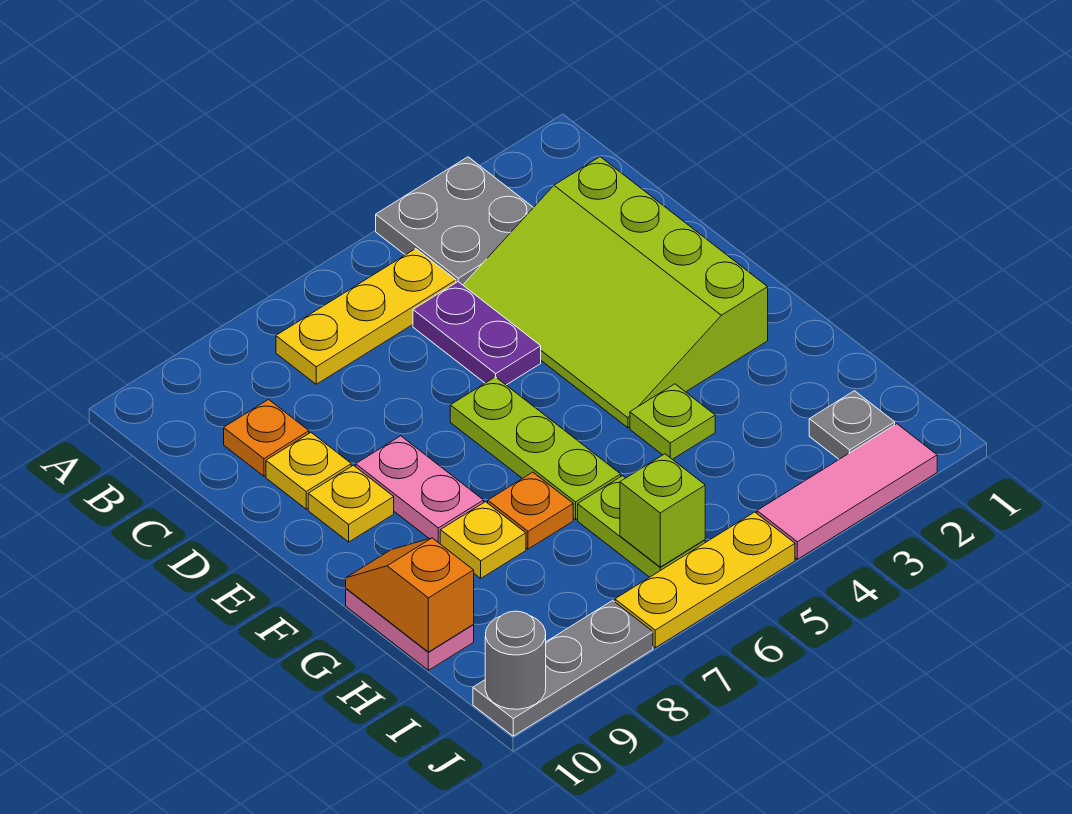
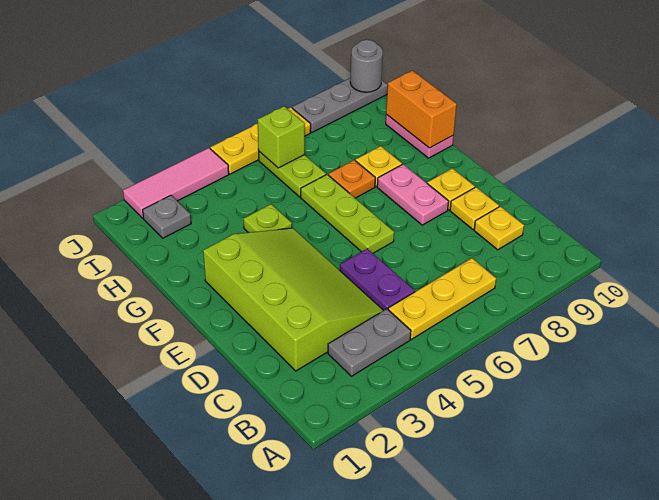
grey plate A3:B4 level 1 -> grey plate B3:B4 level 1
orange plate C9 level 1 -> yellow plate C9 level 1
orange slope G10:H10 level 2 top H -> orange brick G10:H10 level 2

